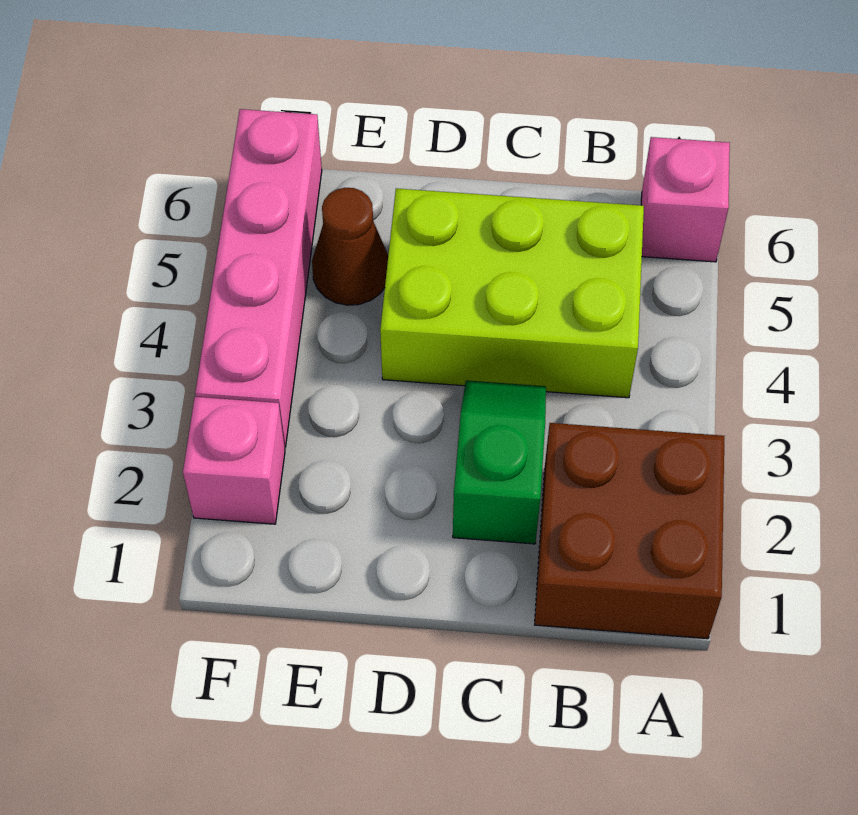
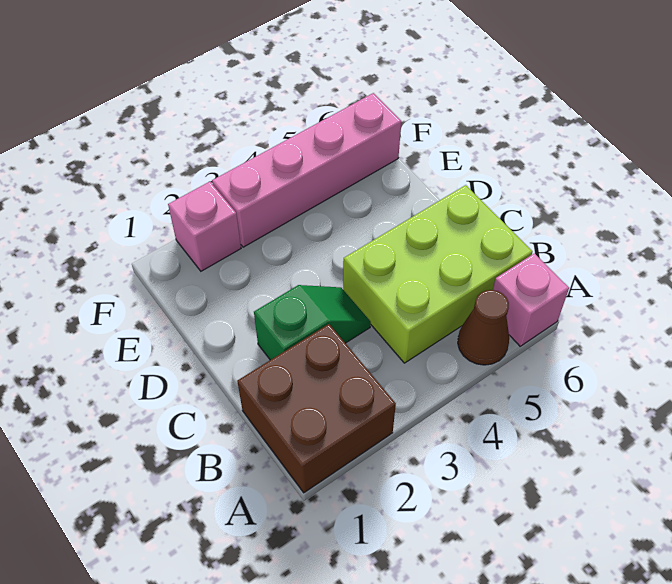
lime brick B4:D5 level 1 -> lime brick B4:C6 level 1
brown cone E5 level 1 -> brown cone A5 level 1

